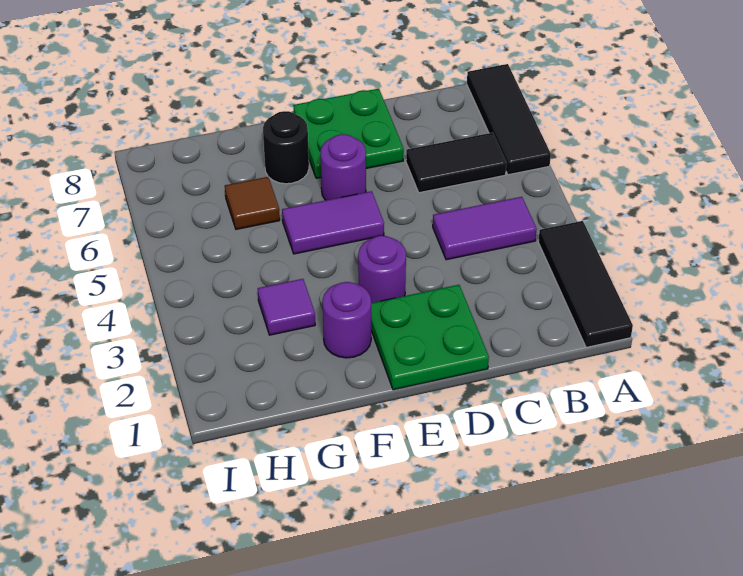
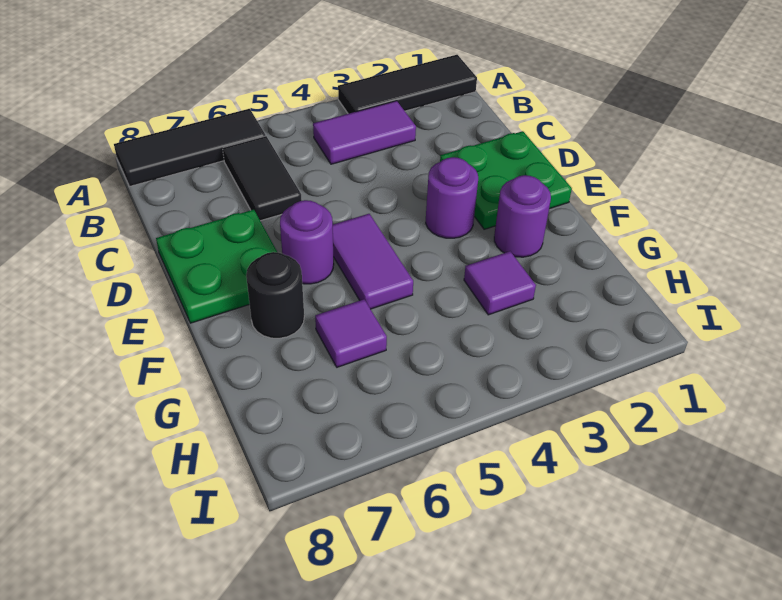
purple tile B4:C4 level 1 -> purple tile B3:B4 level 1
brown tile G6 level 1 -> purple tile G6 level 1

